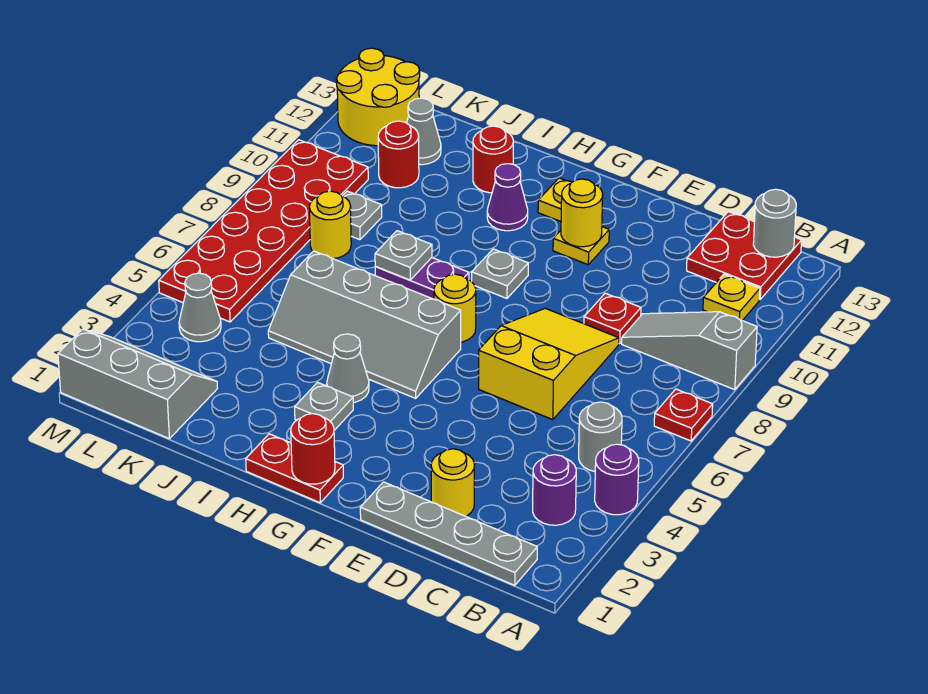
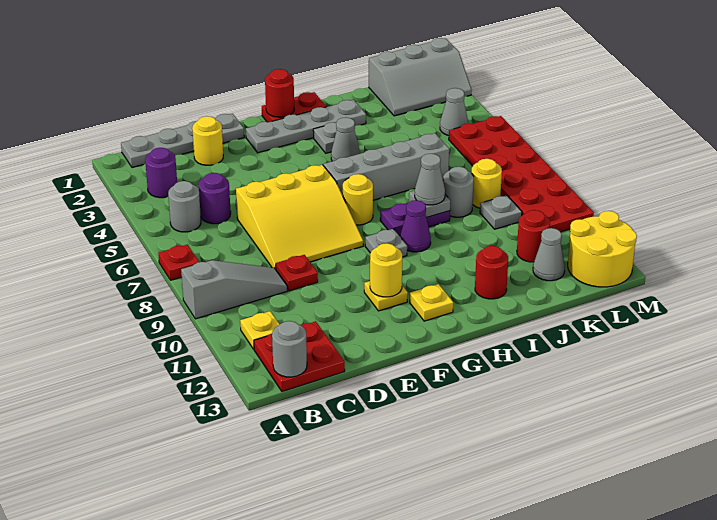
purple round brick A4 level 1 -> purple round brick C5 level 1
yellow slope D6:E8 level 1 top 6 -> yellow slope D6:F8 level 1 top 6
none -> grey plate F2:I2 level 1
purple cone H11 level 1 -> purple cone H9 level 1
none -> grey cone I8 level 3
none -> grey round brick J8 level 1

